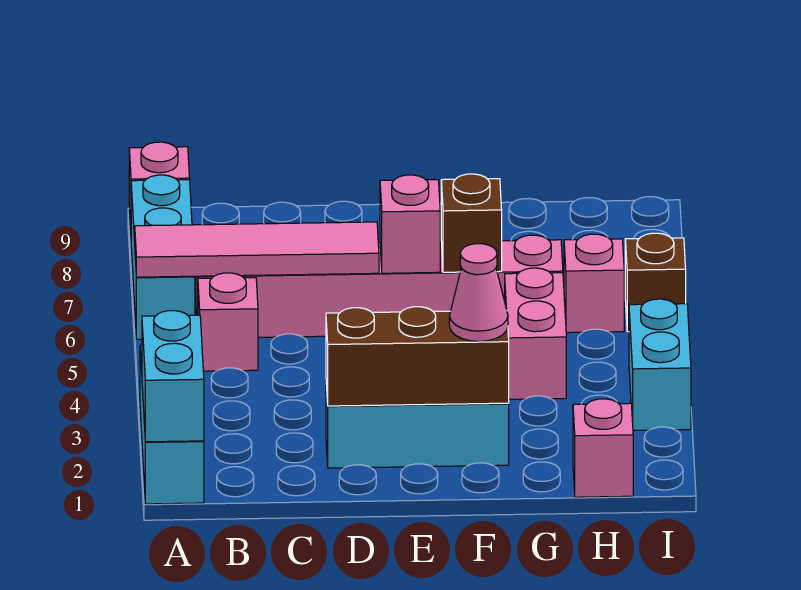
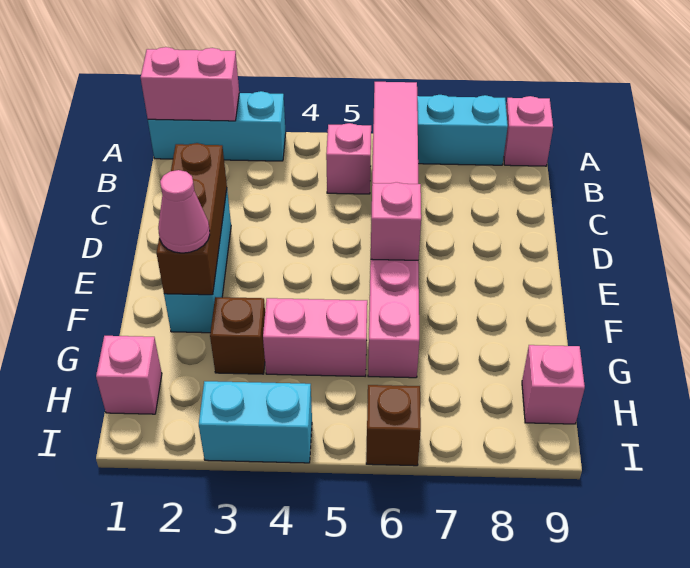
cyan brick A1:A2 level 2 -> pink brick A1:A2 level 2
brown brick F6 level 2 -> brown brick G3 level 1
pink brick H6 level 1 -> pink brick H9 level 1

